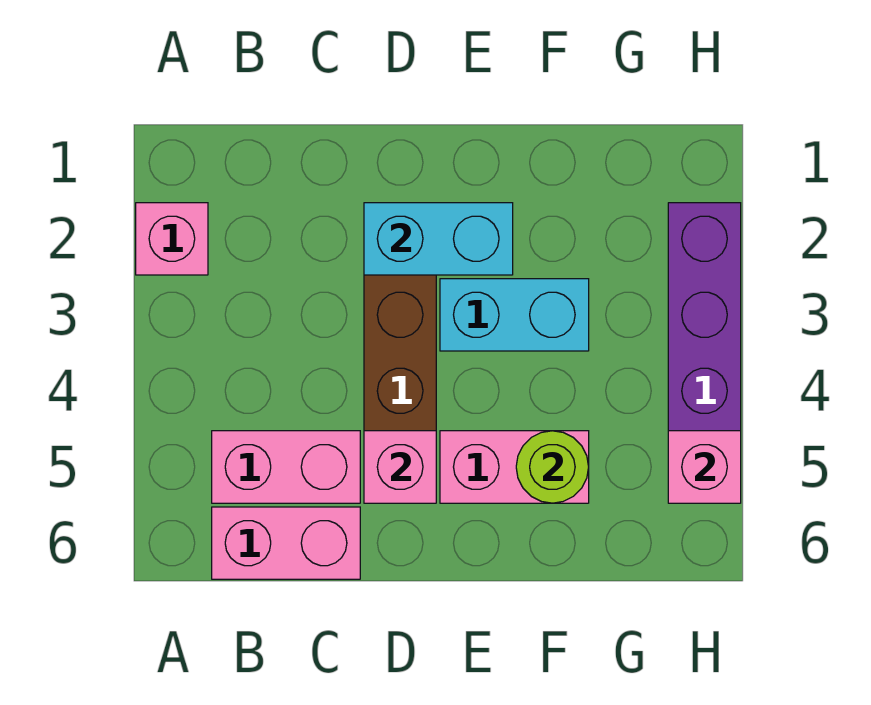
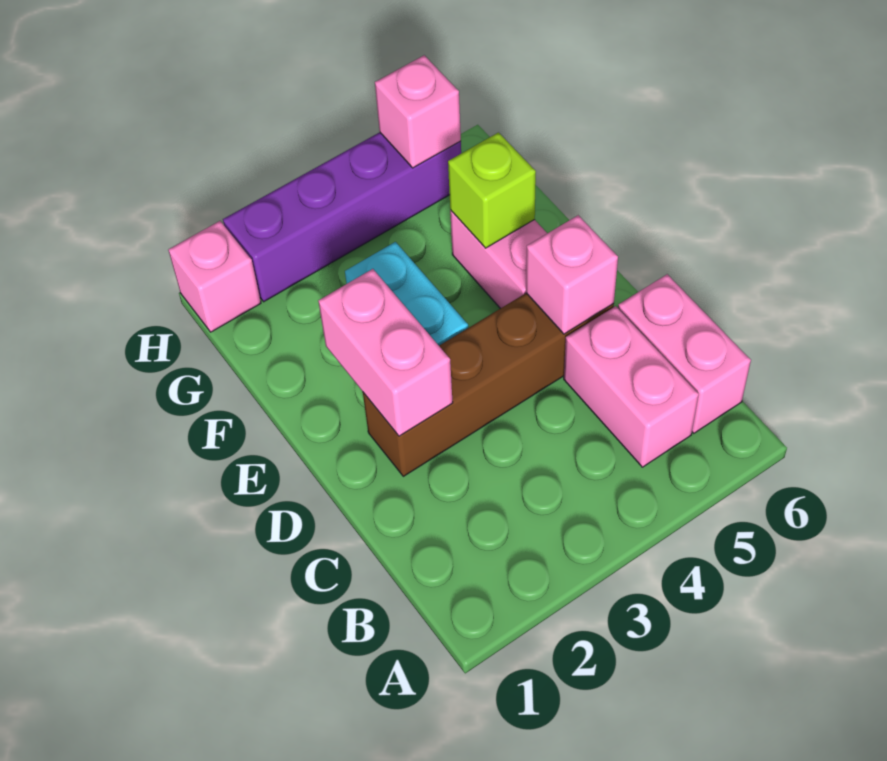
pink brick A2 level 1 -> pink brick H1 level 1
cyan brick D2:E2 level 2 -> pink brick D2:E2 level 2
lime round brick F5 level 2 -> lime brick F5 level 2

